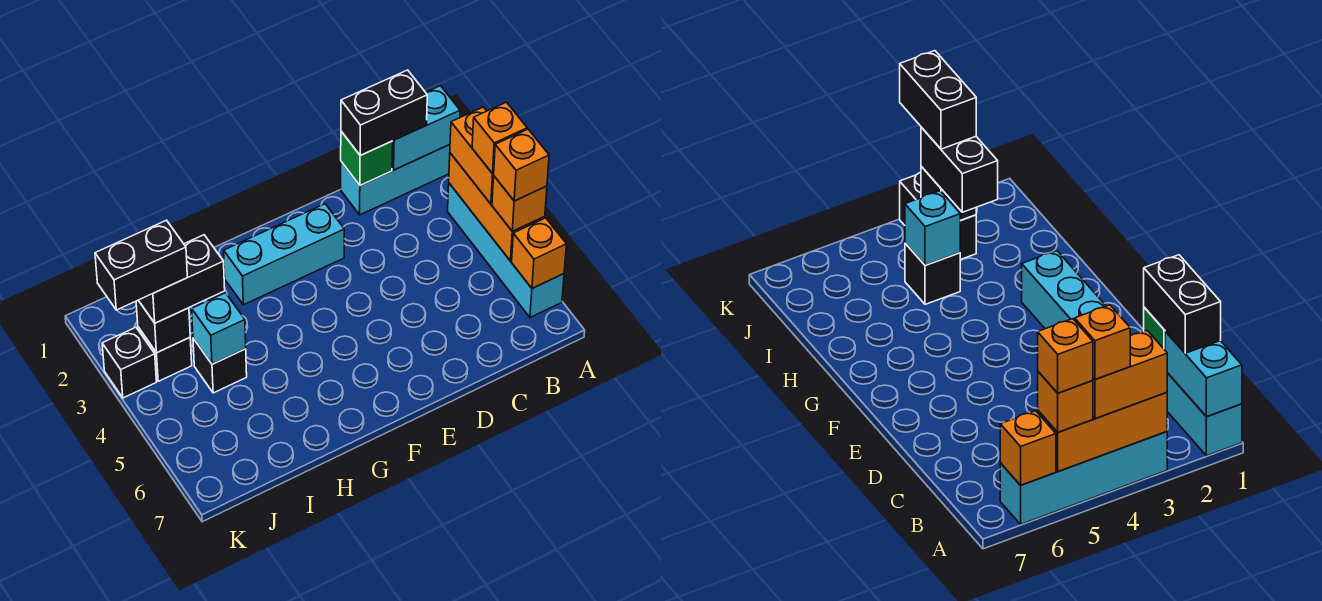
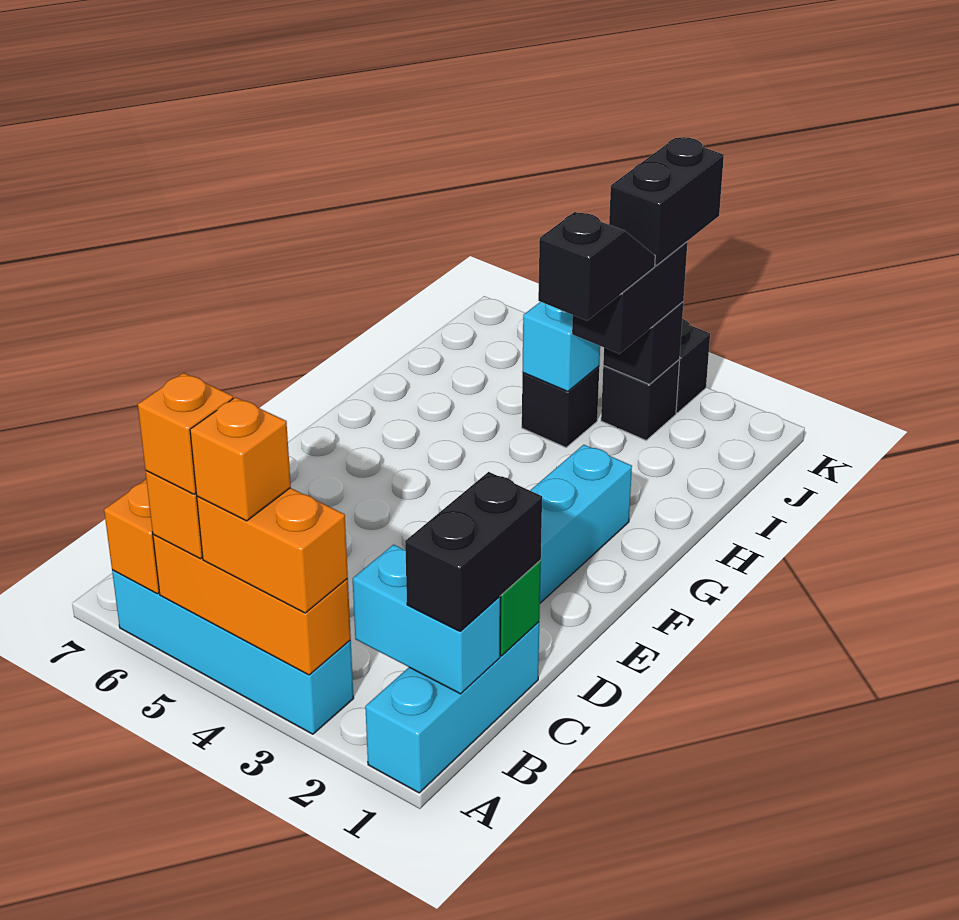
cyan brick A1:B1 level 2 -> cyan brick B1:B2 level 2
none -> black slope H3:I3 level 4 top H

